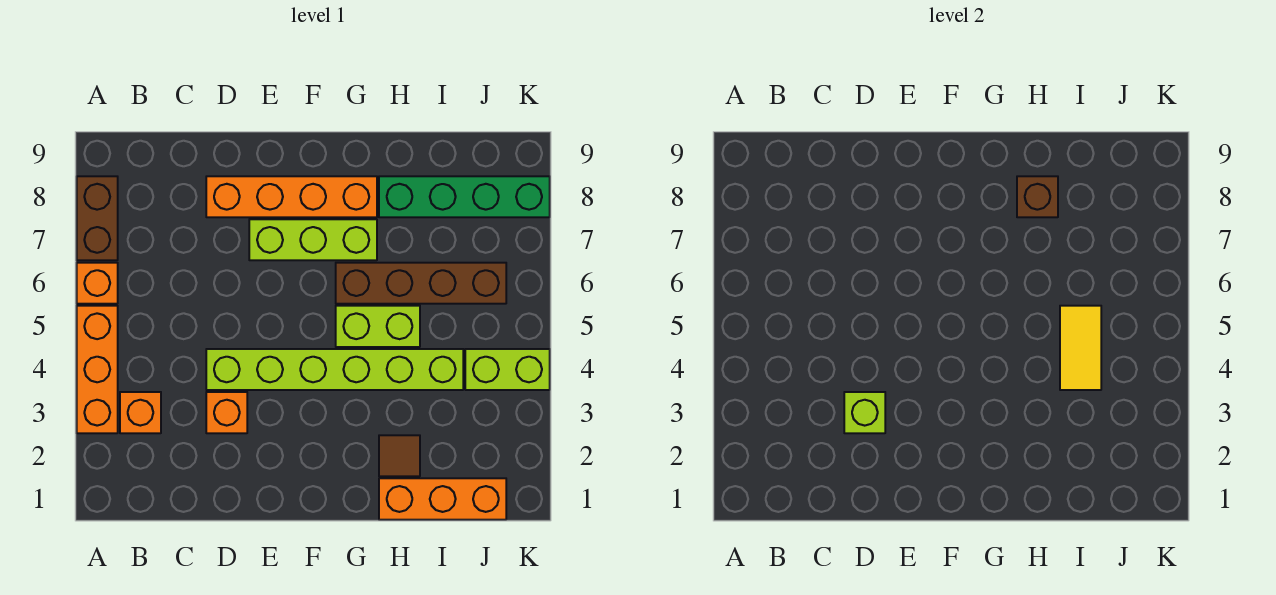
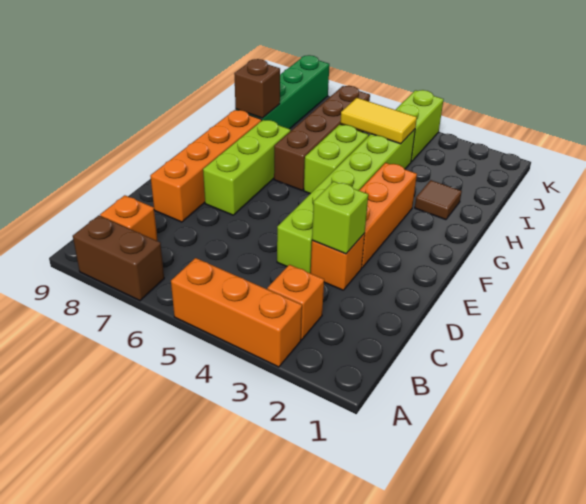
orange brick A6 level 1 -> orange brick B8 level 1
orange brick H1:J1 level 1 -> orange brick E3:G3 level 1

